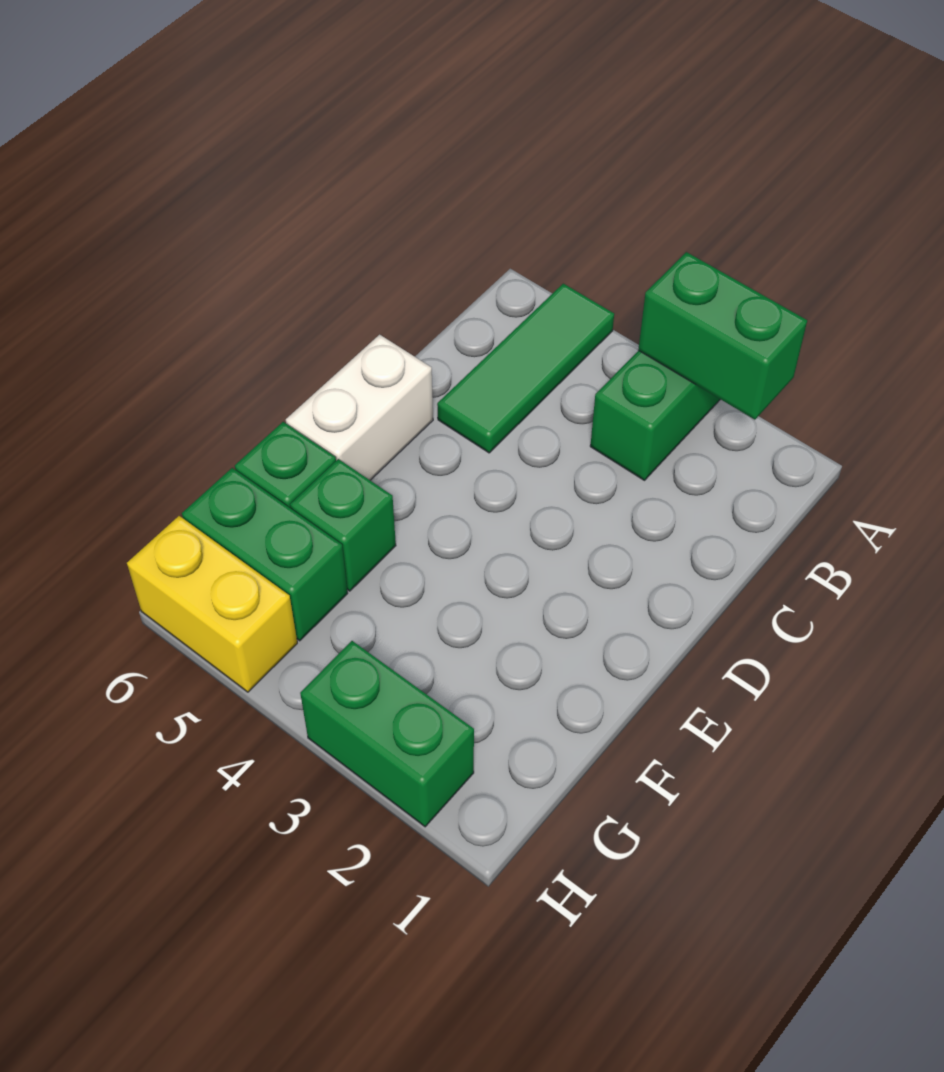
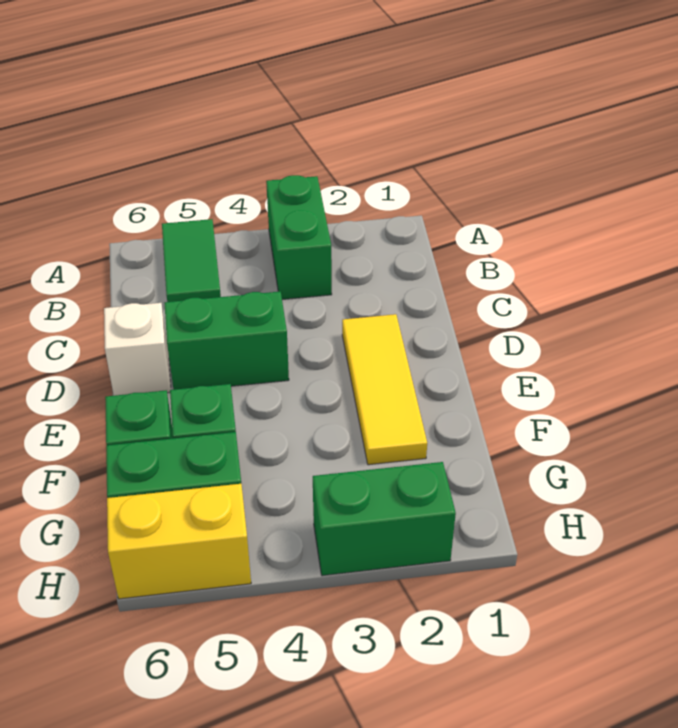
green brick A2:A3 level 2 -> green brick D4:D5 level 1
green tile A5:C5 level 1 -> green tile A5:B5 level 1
none -> yellow tile D2:F2 level 1
white brick D6:E6 level 1 -> white brick D6 level 1

